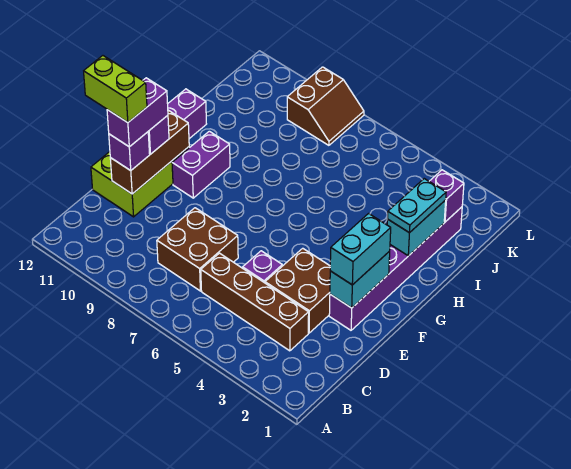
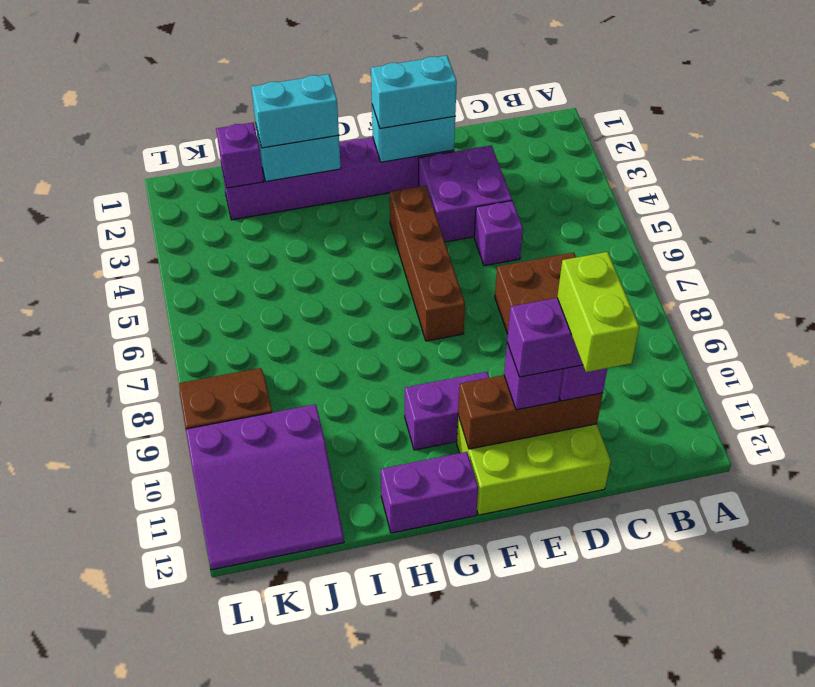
brown brick C3:C6 level 1 -> brown brick F4:F7 level 1
brown brick D3:E4 level 1 -> purple brick D3:E4 level 1
cyan plate H2:I2 level 3 -> cyan brick H2:I2 level 3
none -> purple slope J10:L12 level 1 top 10

